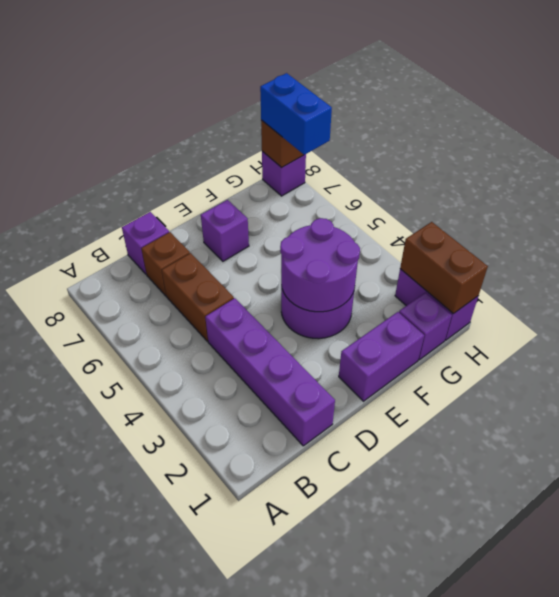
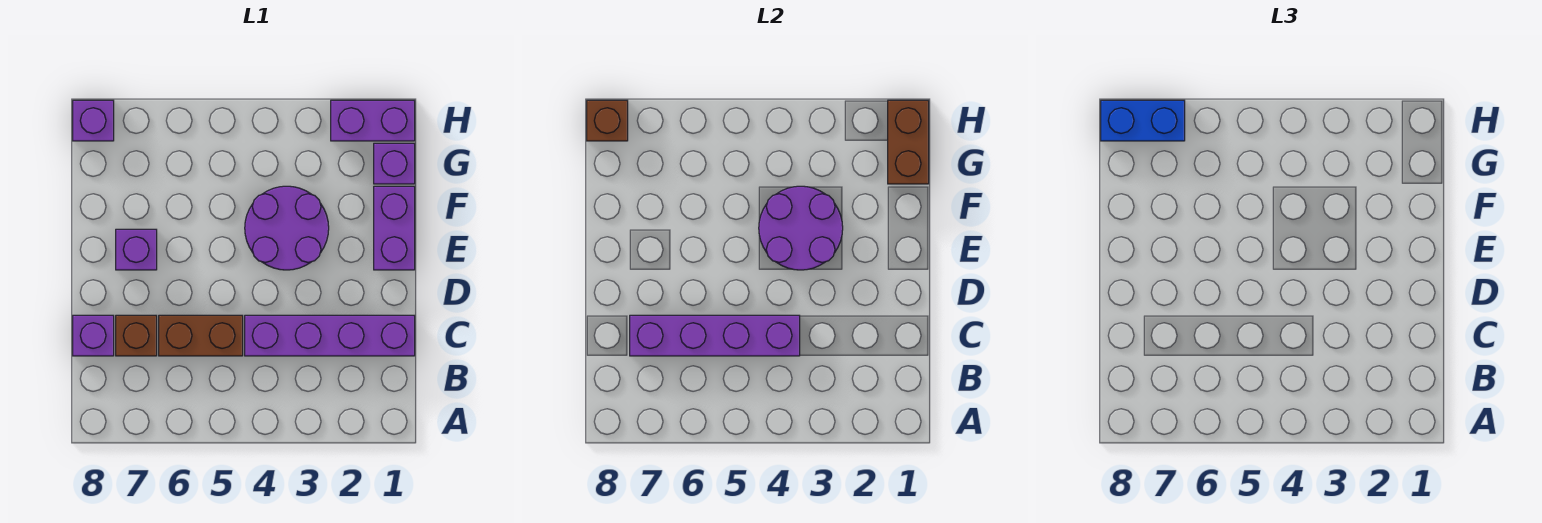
none -> purple brick C4:C7 level 2
brown brick H1:H2 level 2 -> brown brick G1:H1 level 2

